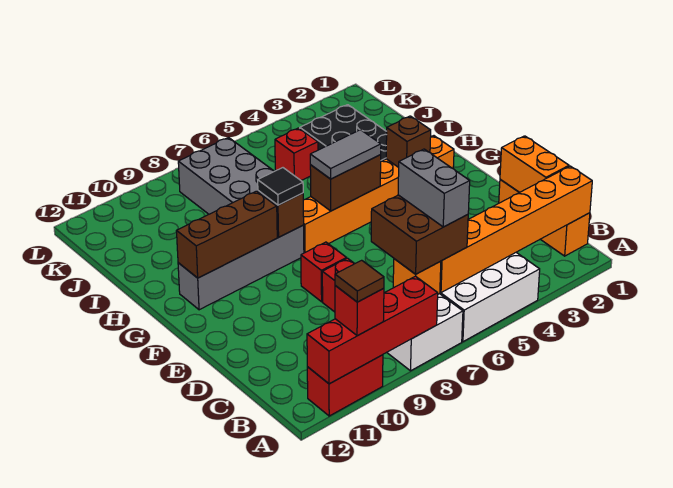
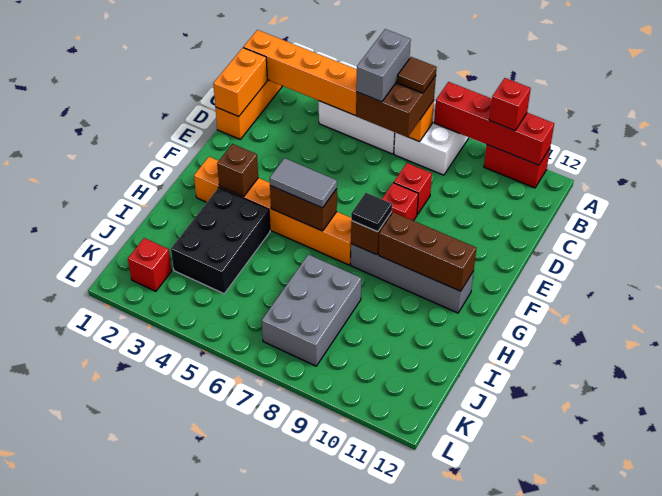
brown tile A10 level 4 -> brown tile B7 level 4
red brick J5 level 1 -> red brick K2 level 1

